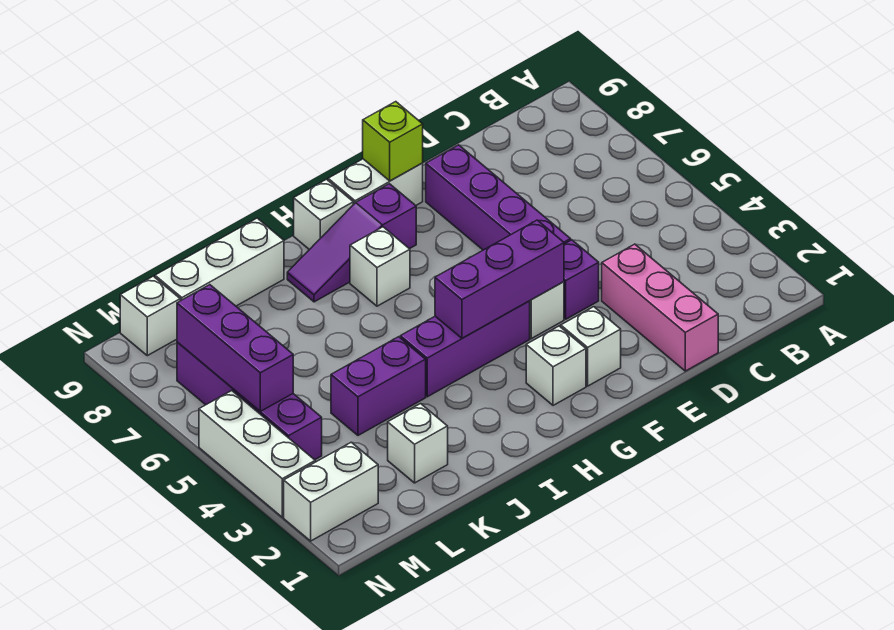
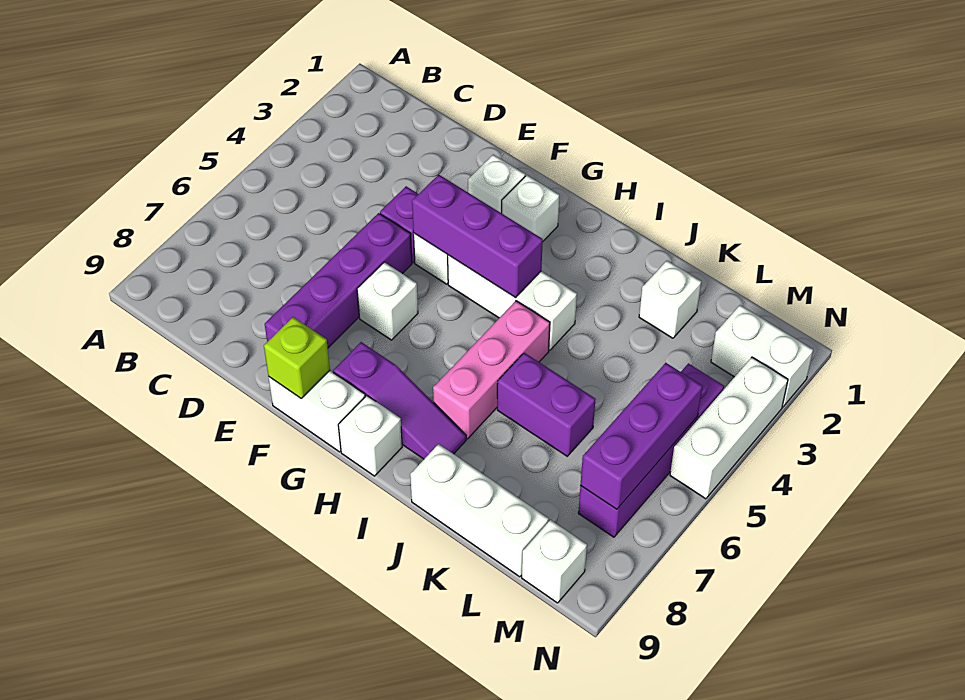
pink brick D1:D3 level 1 -> pink brick I5:I7 level 1
purple brick G4:I4 level 1 -> white brick G4:I4 level 1
white brick H7 level 1 -> white brick F6 level 1
purple brick J4:K4 level 1 -> purple brick J6:K6 level 1

